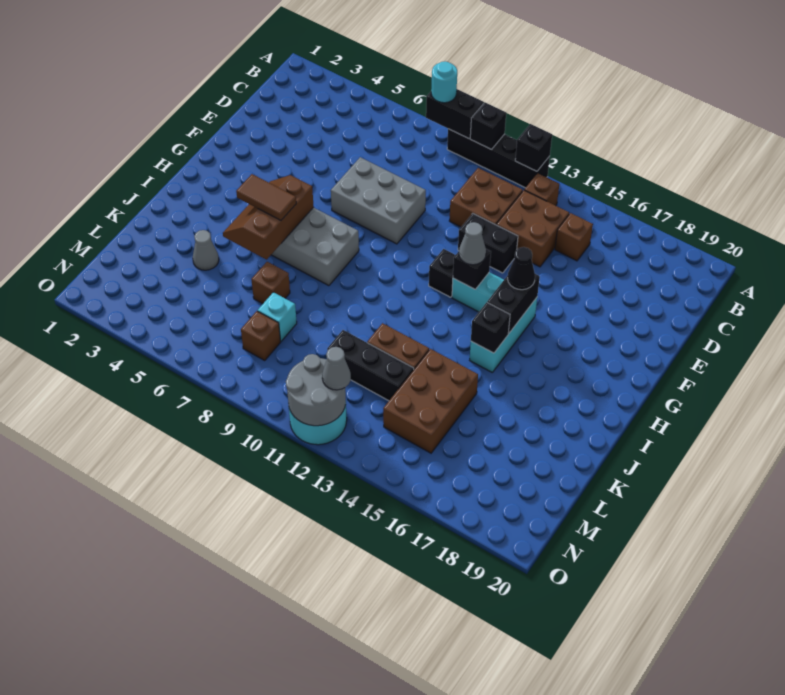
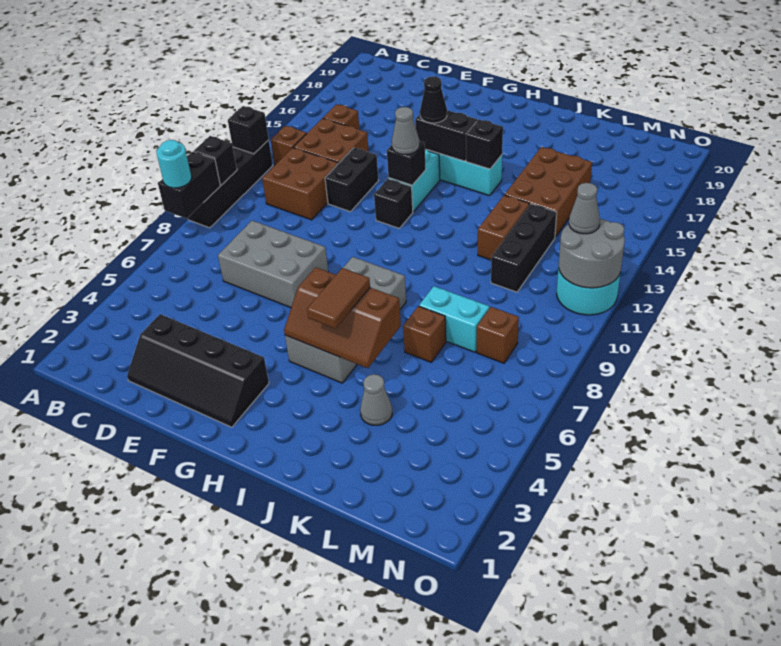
none -> black slope D2:G3 level 1 top 3
grey brick E7:F9 level 1 -> grey brick D7:F8 level 1
brown brick K14:M15 level 1 -> brown brick K14:L16 level 1
cyan brick L8 level 1 -> cyan brick K8:L8 level 1

